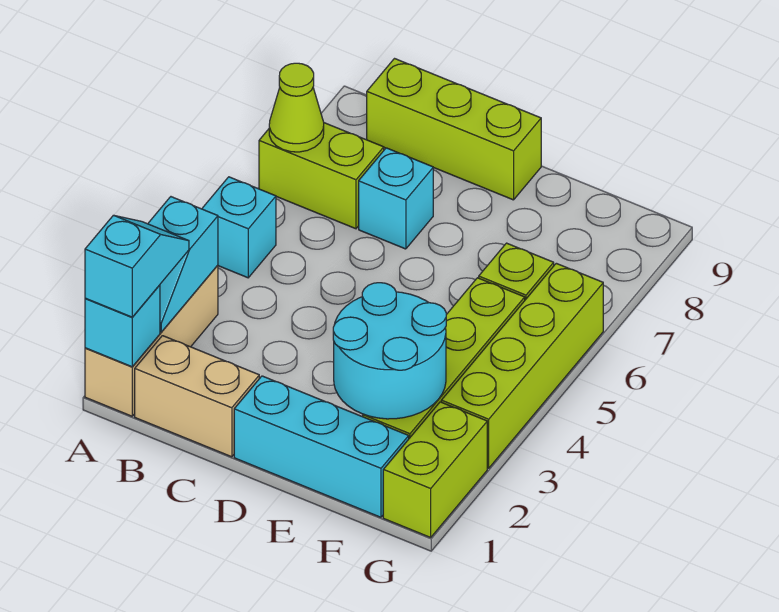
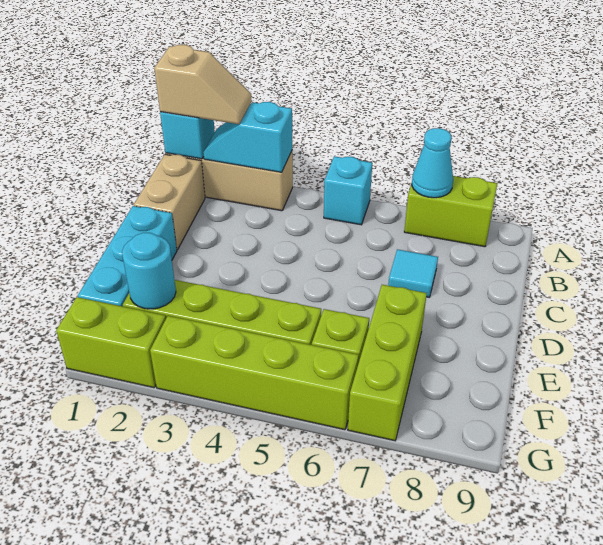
cyan slope A1:A2 level 3 top 1 -> tan slope A1:A2 level 3 top 1
lime brick A7:B7 level 1 -> lime brick A7:A8 level 1
lime cone A7 level 2 -> cyan cone A7 level 2
lime brick B9:D9 level 1 -> lime brick E7:G7 level 1
cyan brick C7 level 1 -> cyan tile C7 level 1
cyan round brick E2:F3 level 2 -> cyan round brick F2 level 2

